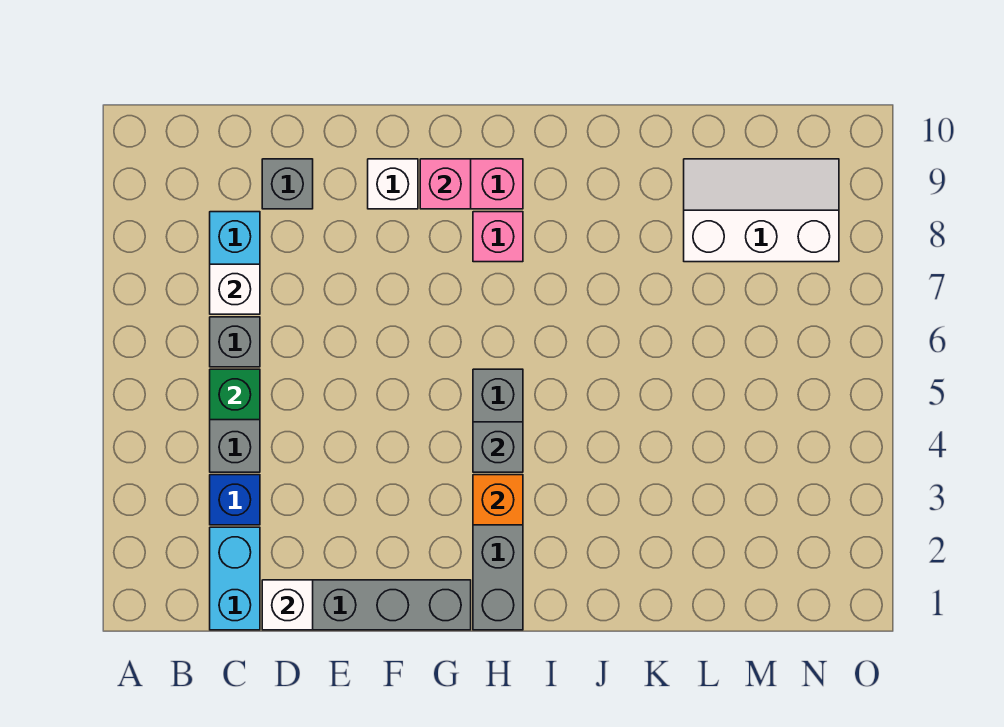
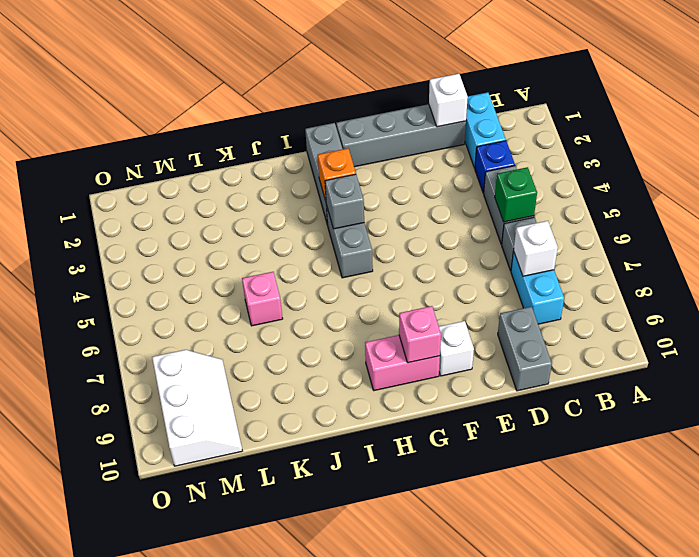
grey brick D9 level 1 -> grey brick D9:D10 level 1
pink brick H8 level 1 -> pink brick K6 level 1
white slope L8:N9 level 1 top 8 -> white slope M8:N10 level 1 top N

